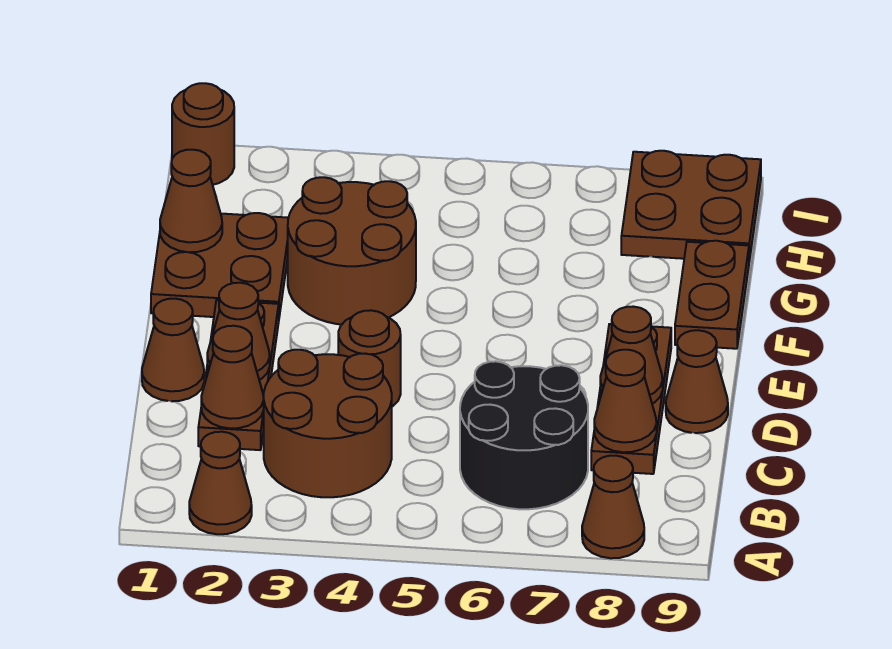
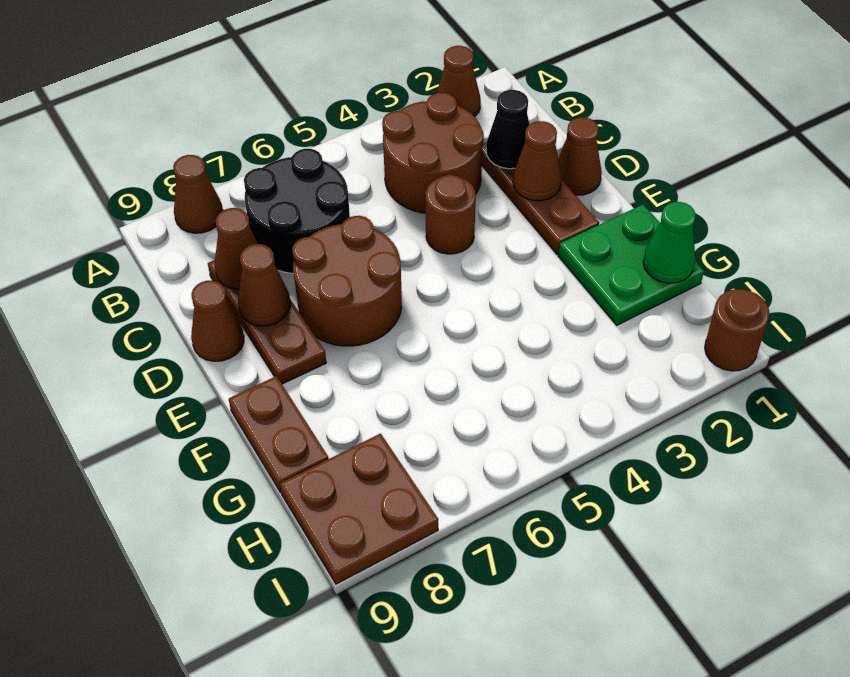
brown cone C2 level 2 -> black cone C2 level 2
brown plate F1:G2 level 1 -> green plate F1:G2 level 1
brown round brick F3:G4 level 1 -> brown round brick D6:E7 level 1
brown cone G1 level 2 -> green cone G1 level 2

